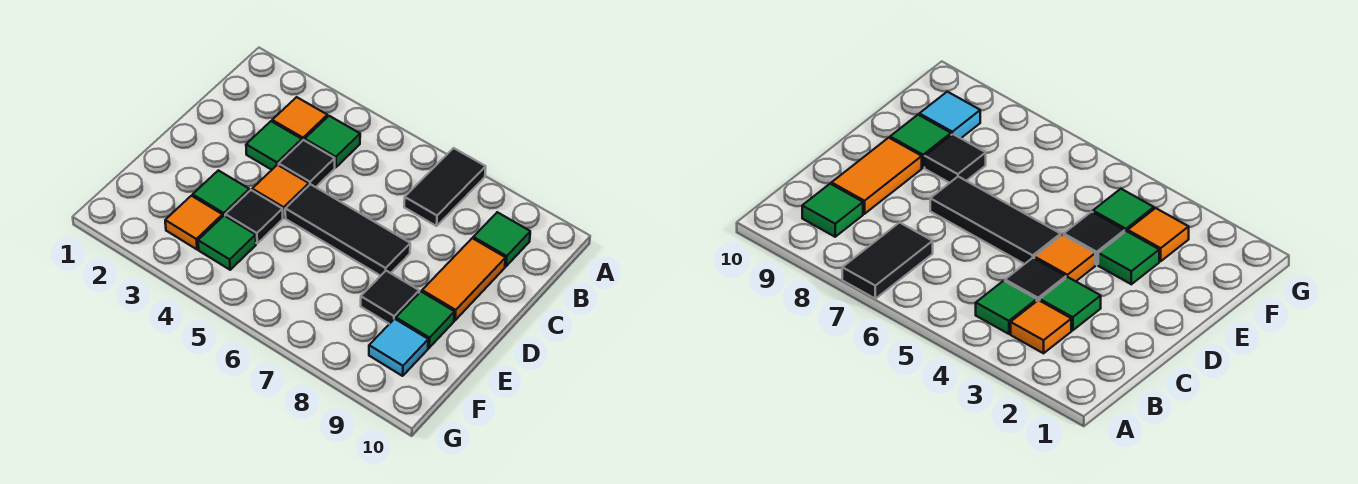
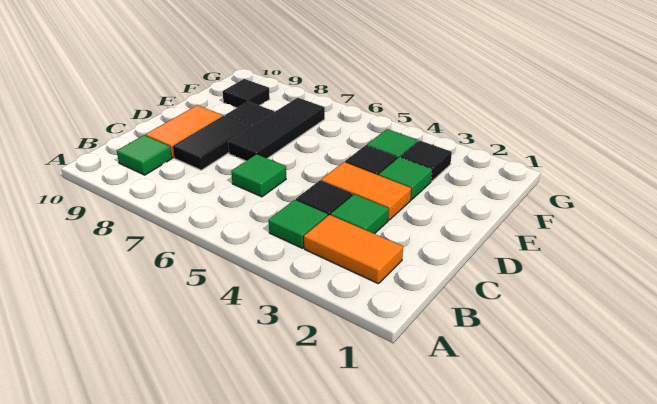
black tile A7:B7 level 1 -> black tile C8:D8 level 1
orange tile B3 level 1 -> orange tile B2:B3 level 1
orange tile D4 level 1 -> orange tile D3:D4 level 1
black tile D5:D7 level 1 -> black tile D7:F7 level 1
green tile E9 level 1 -> green tile C6 level 1
orange tile F3 level 1 -> black tile F3 level 1
cyan tile F9 level 1 -> black tile F9 level 1

